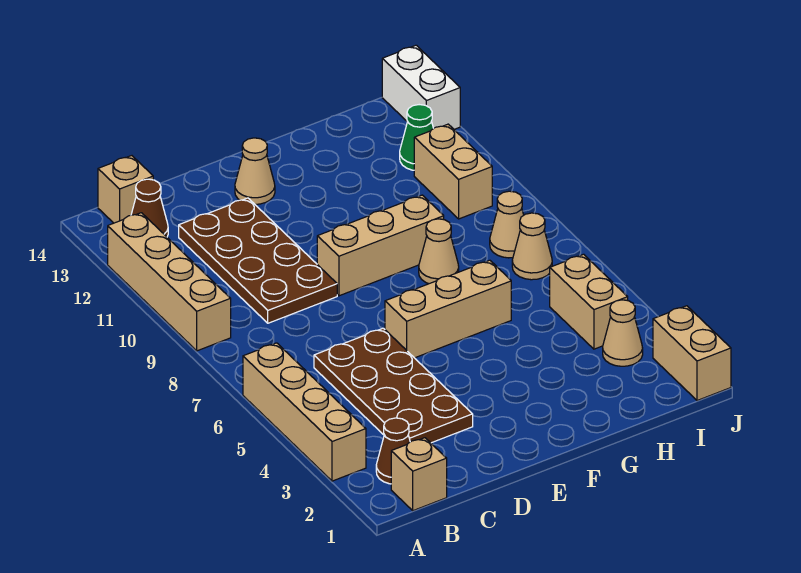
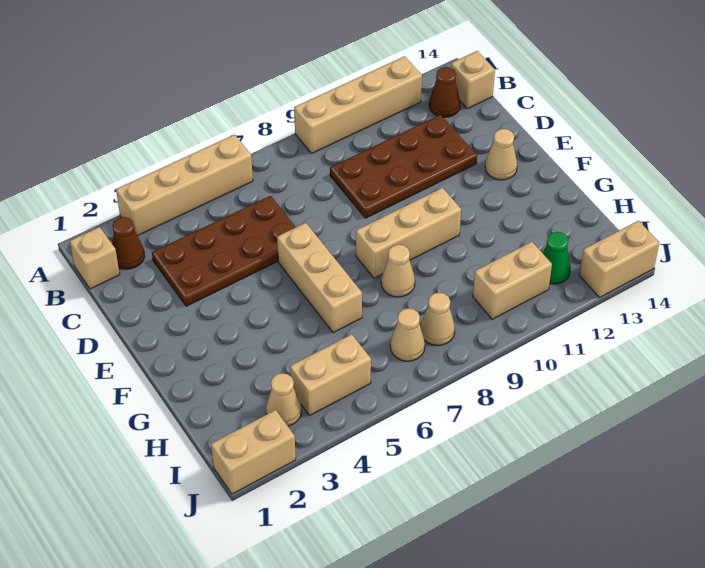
tan brick E9:G9 level 1 -> tan brick F8:F10 level 1
white brick J13:J14 level 1 -> tan brick J13:J14 level 1

